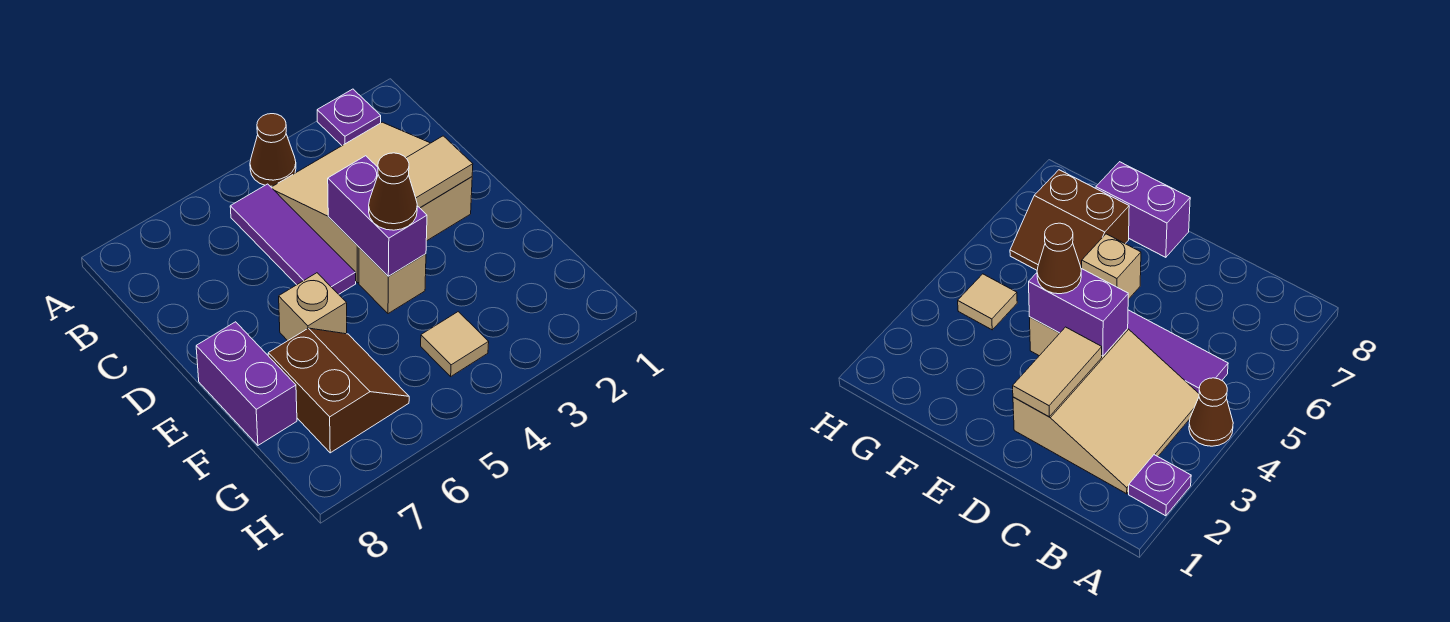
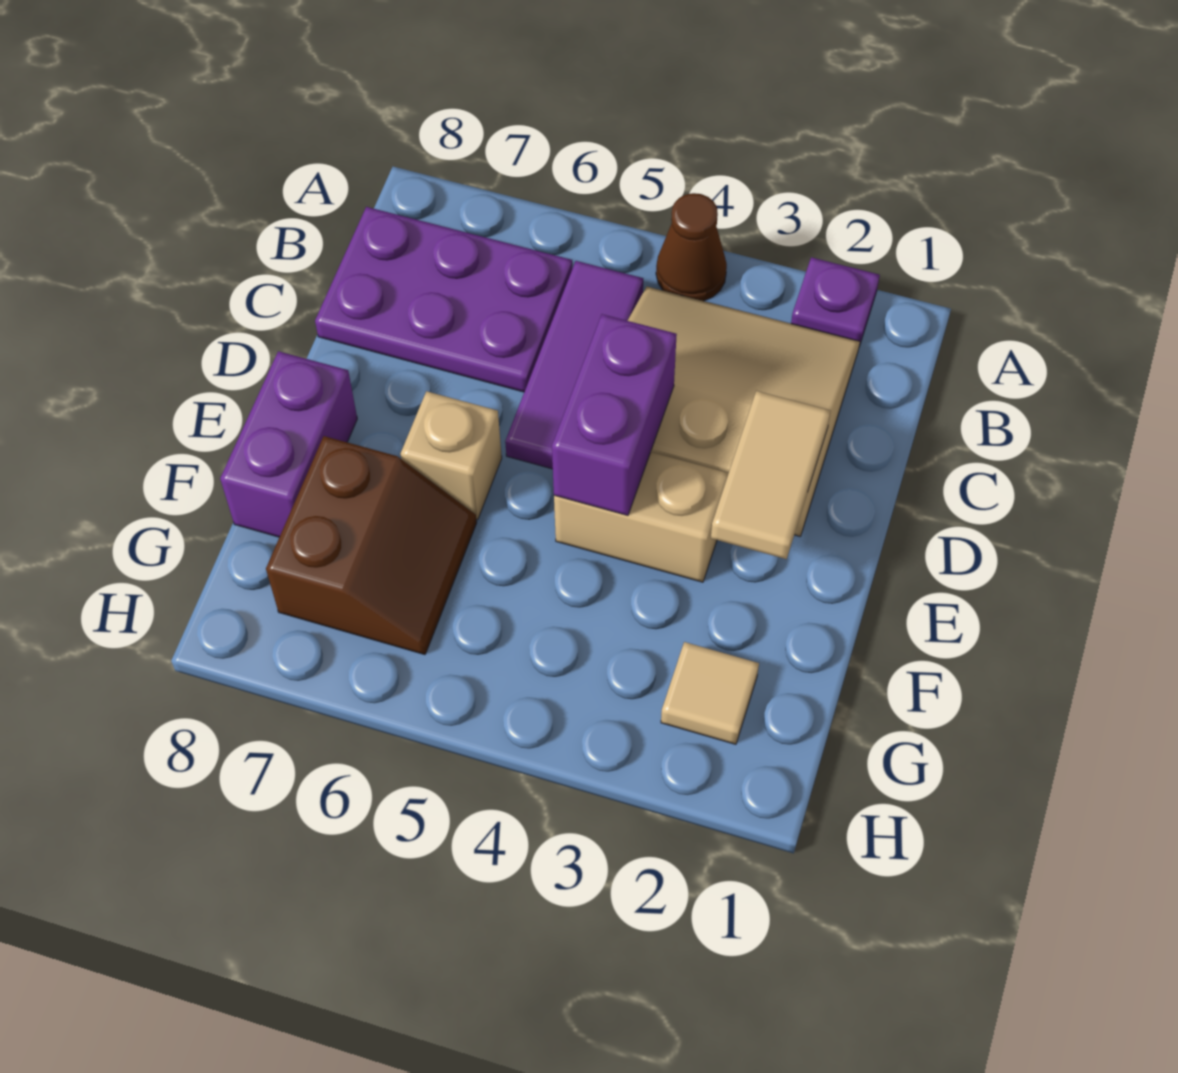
none -> purple plate B6:C8 level 1
tan tile D2:D3 level 2 -> tan tile D2:E2 level 2
tan brick E4 level 1 -> tan brick E3:E4 level 1
brown cone E4 level 3 -> none
tan tile G4 level 1 -> tan tile G2 level 1

